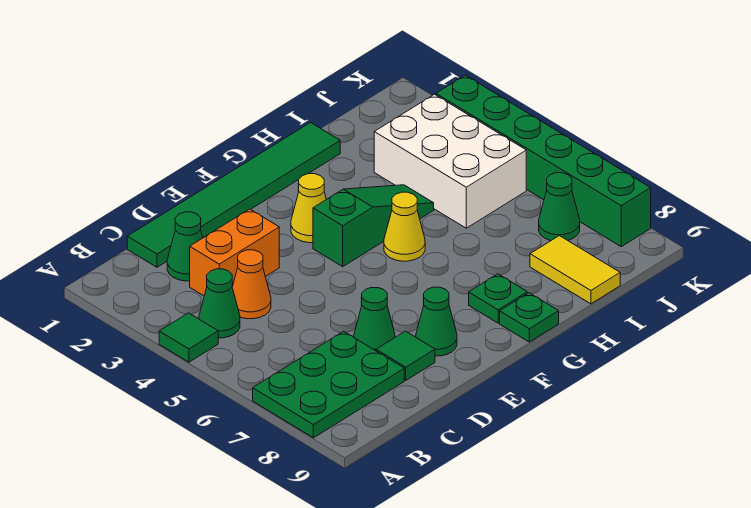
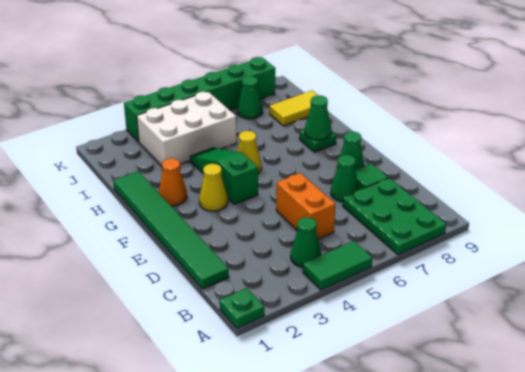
green tile A4 level 1 -> green tile A4:A5 level 1
green cone C2 level 1 -> green cone G8 level 2
orange brick C3:D3 level 1 -> orange brick C5:D5 level 1
orange cone C4 level 1 -> orange cone G2 level 1
green plate G9 level 1 -> green plate A1 level 1

